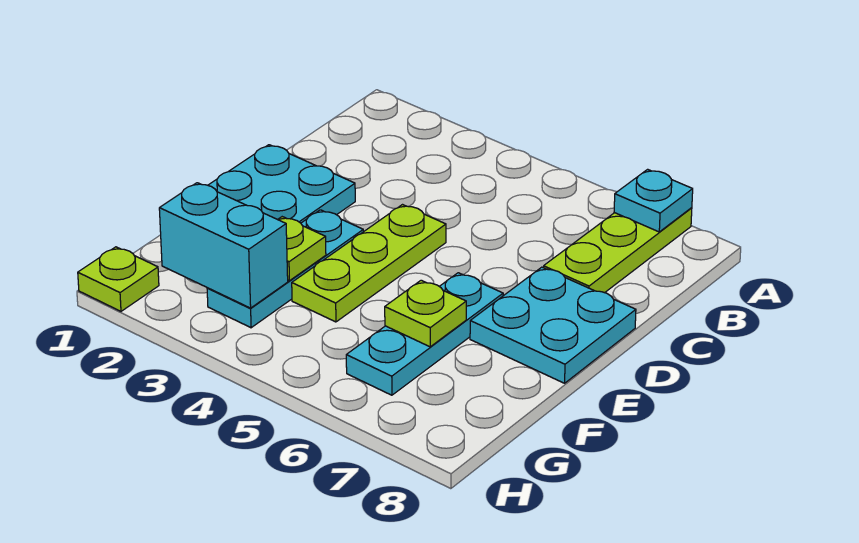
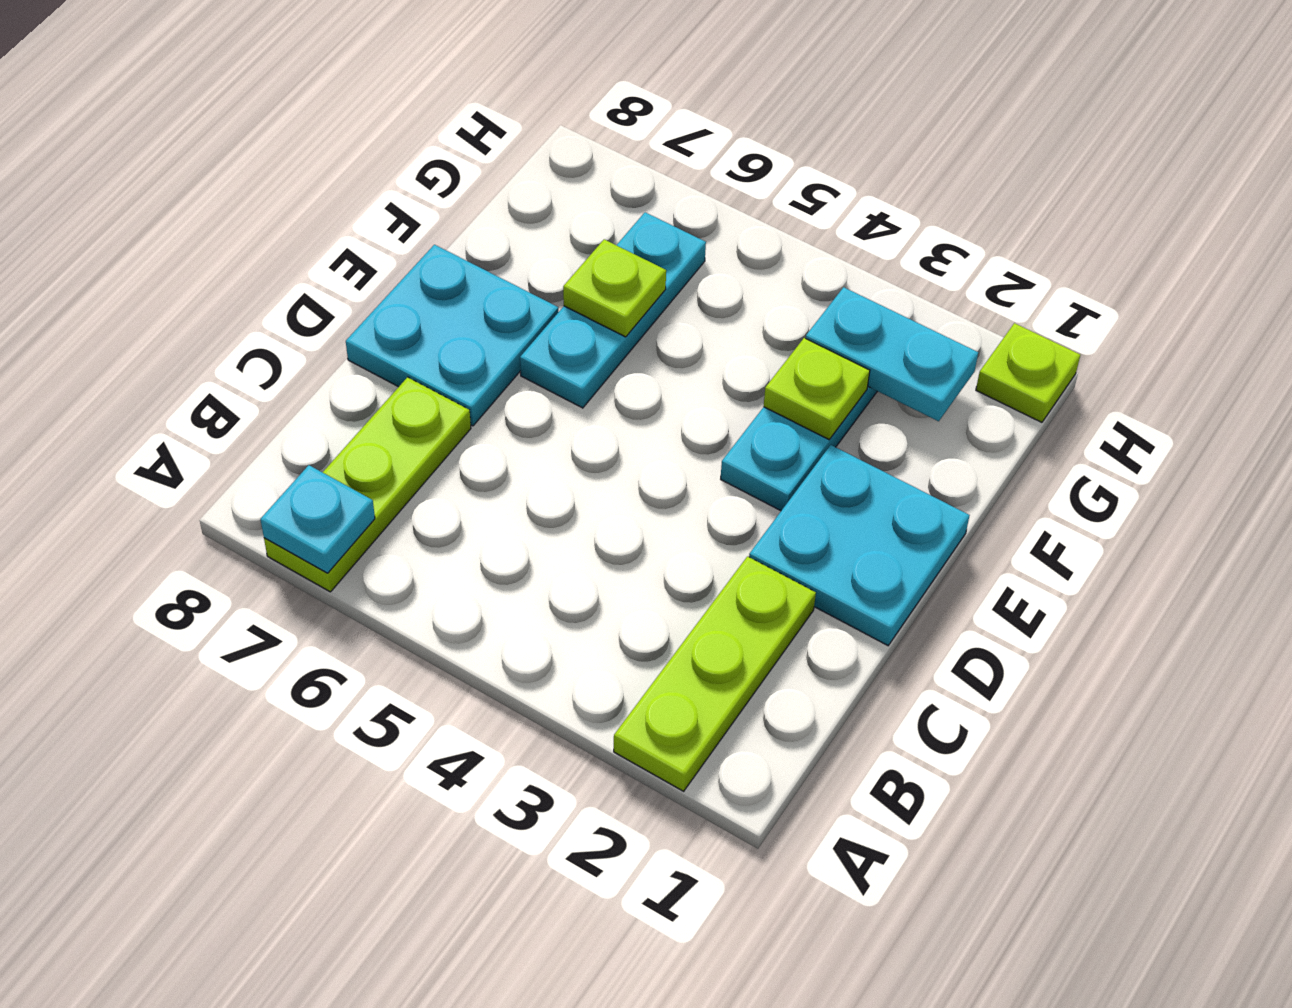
lime plate D4:F4 level 1 -> lime plate A2:C2 level 1
cyan brick G2:G3 level 2 -> cyan plate G2:G3 level 2

